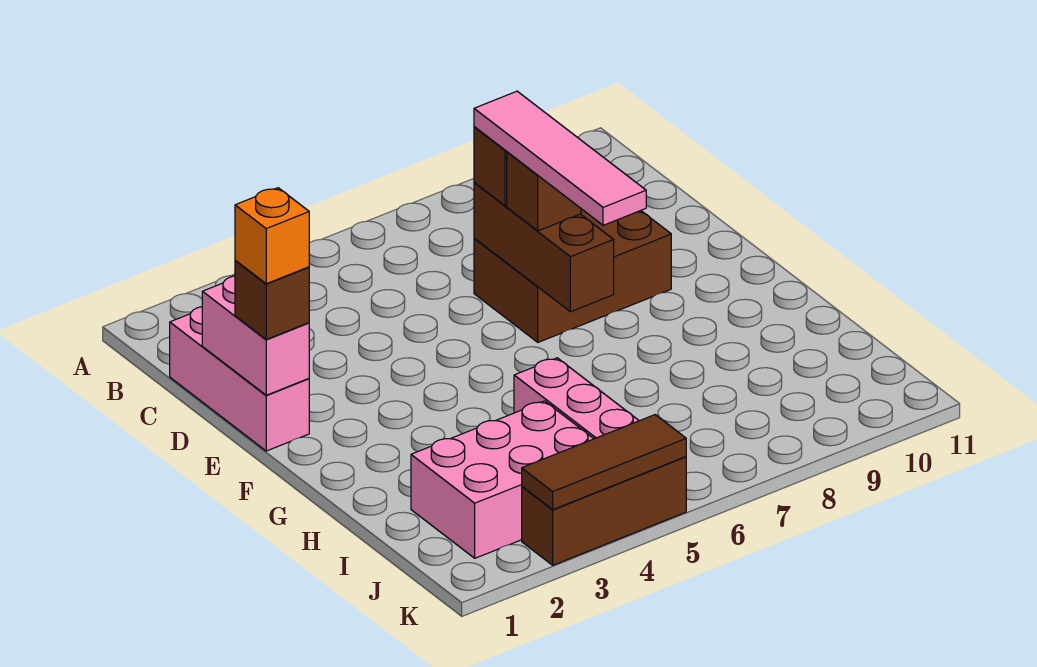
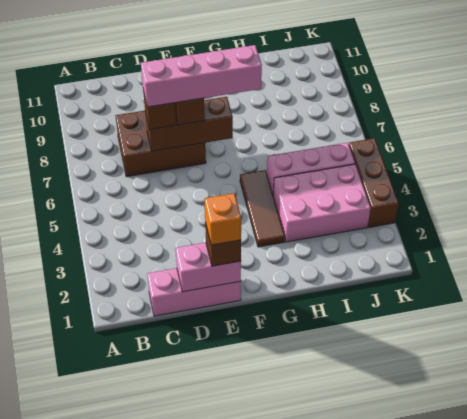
brown brick D7:E9 level 1 -> brown brick C7:E8 level 1
pink tile D7:G7 level 4 -> pink brick D7:G7 level 4
pink brick I2:J4 level 1 -> pink brick H3:J4 level 1
brown tile K3:K5 level 2 -> brown tile G3:G5 level 1

